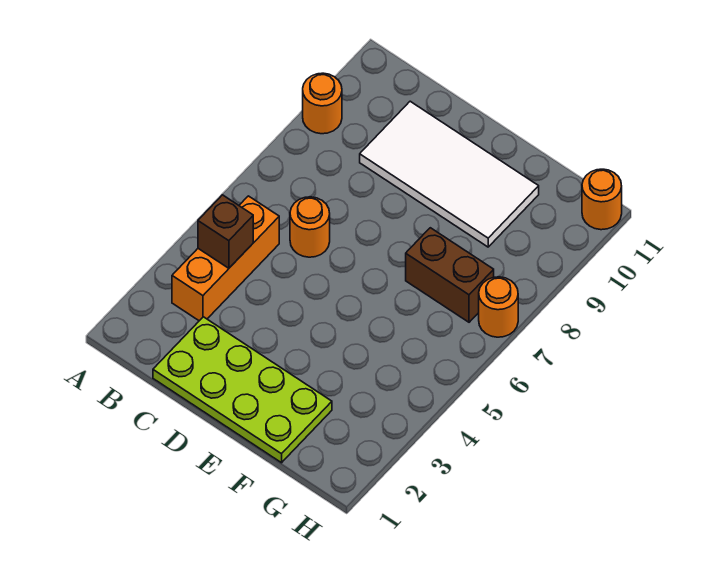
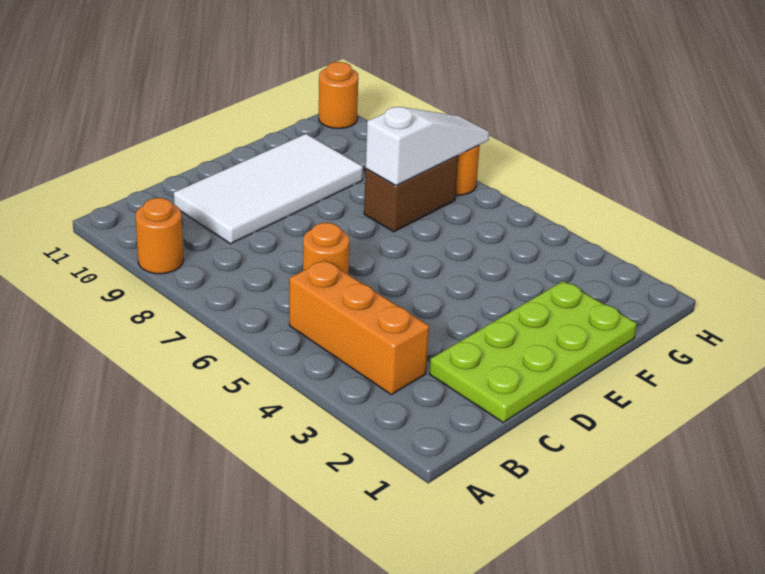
brown brick B4 level 2 -> none
none -> white slope F7:H7 level 2 top F

